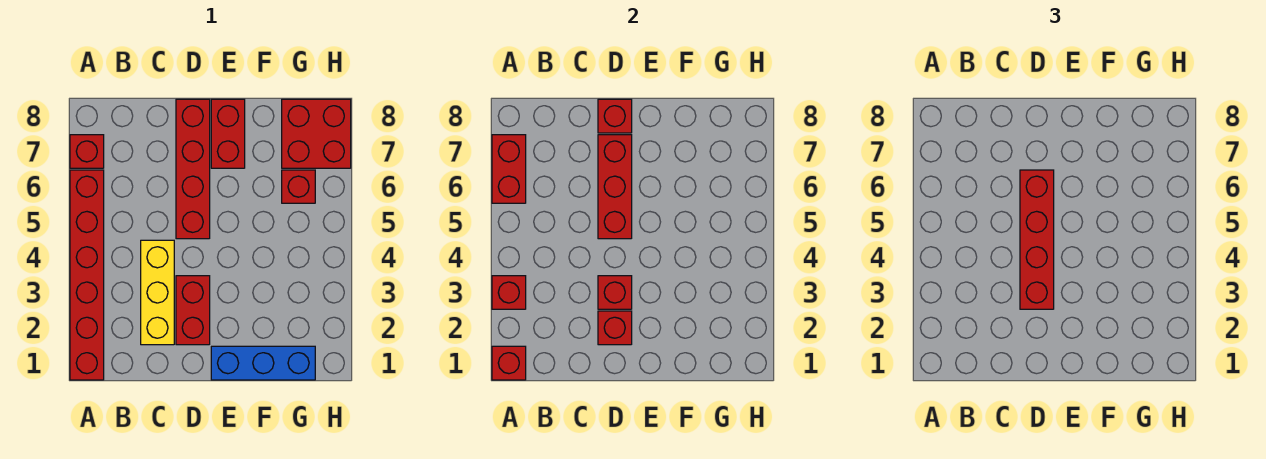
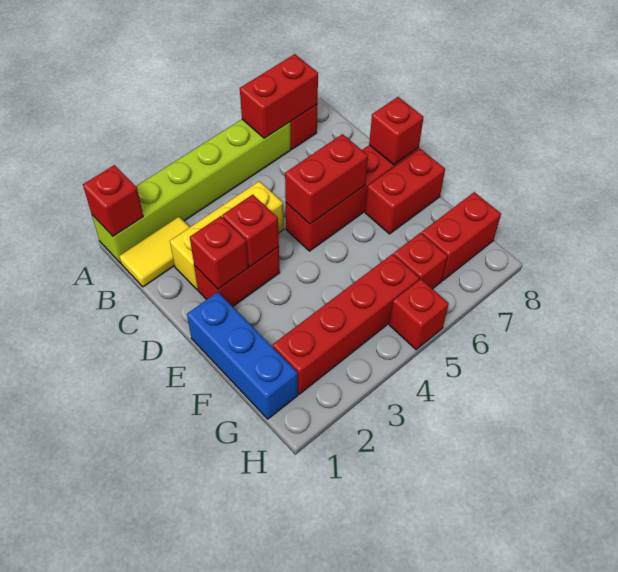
red brick A1:A6 level 1 -> lime brick A1:A6 level 1
red brick A3 level 2 -> red brick H5 level 1
none -> yellow tile B1:B2 level 1
red brick D3:D6 level 3 -> red brick G2:G5 level 1
red brick D5:D7 level 2 -> red brick D5:D6 level 2
red brick G7:H8 level 1 -> red brick G7:G8 level 1

